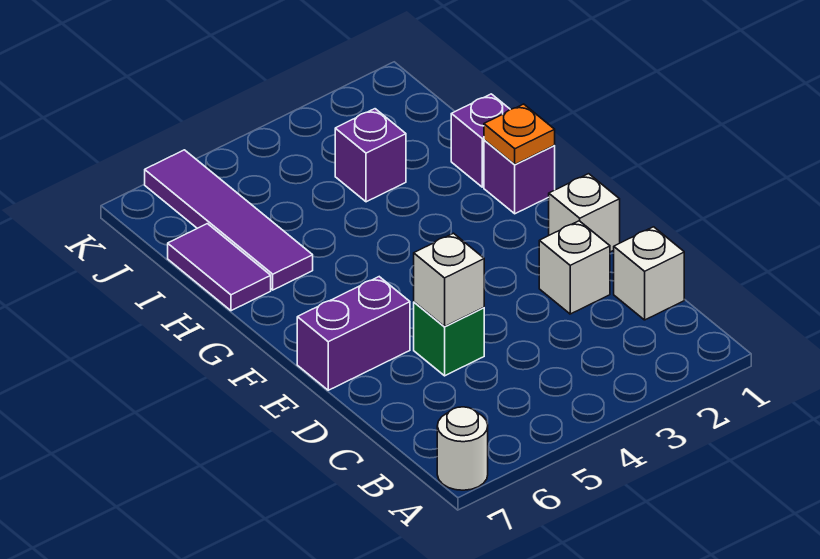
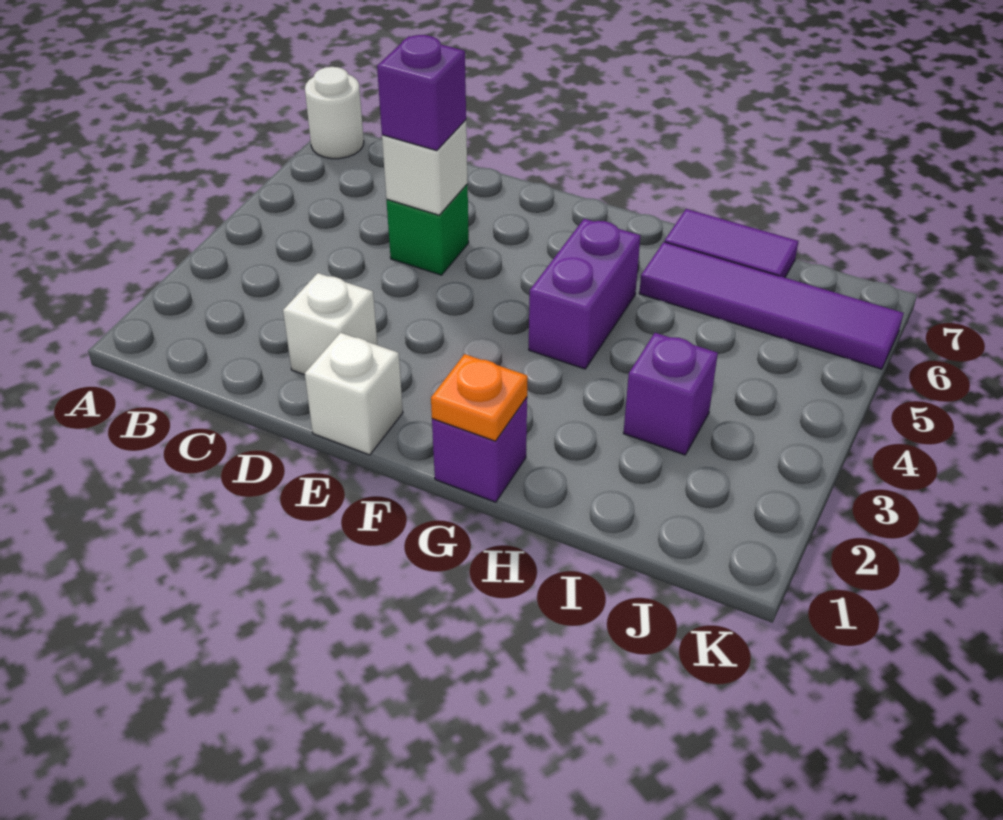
white brick C1 level 1 -> none
purple brick E6:E7 level 1 -> purple brick G4:G5 level 1
purple brick H1 level 1 -> purple brick D5 level 3

